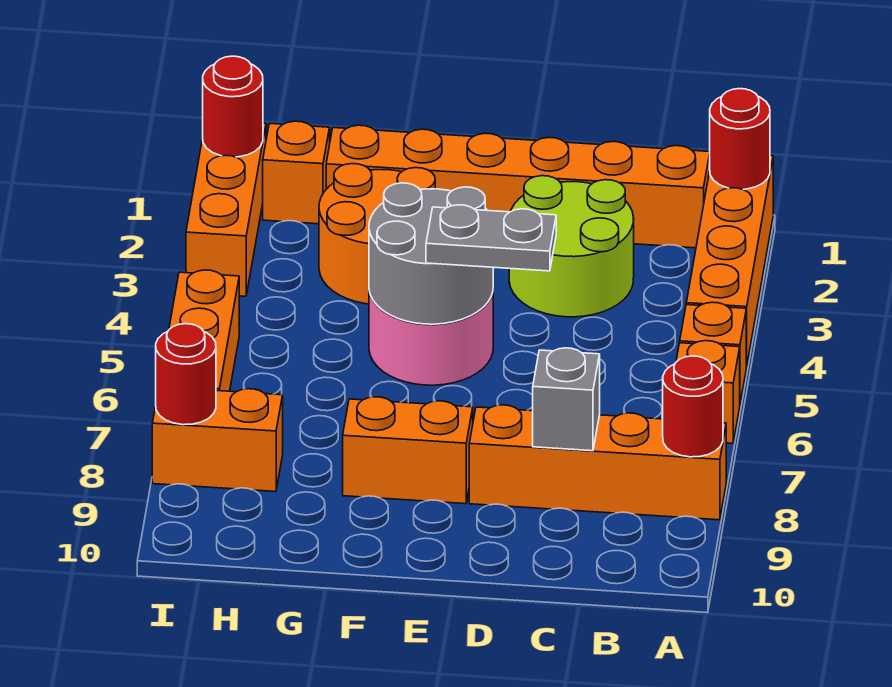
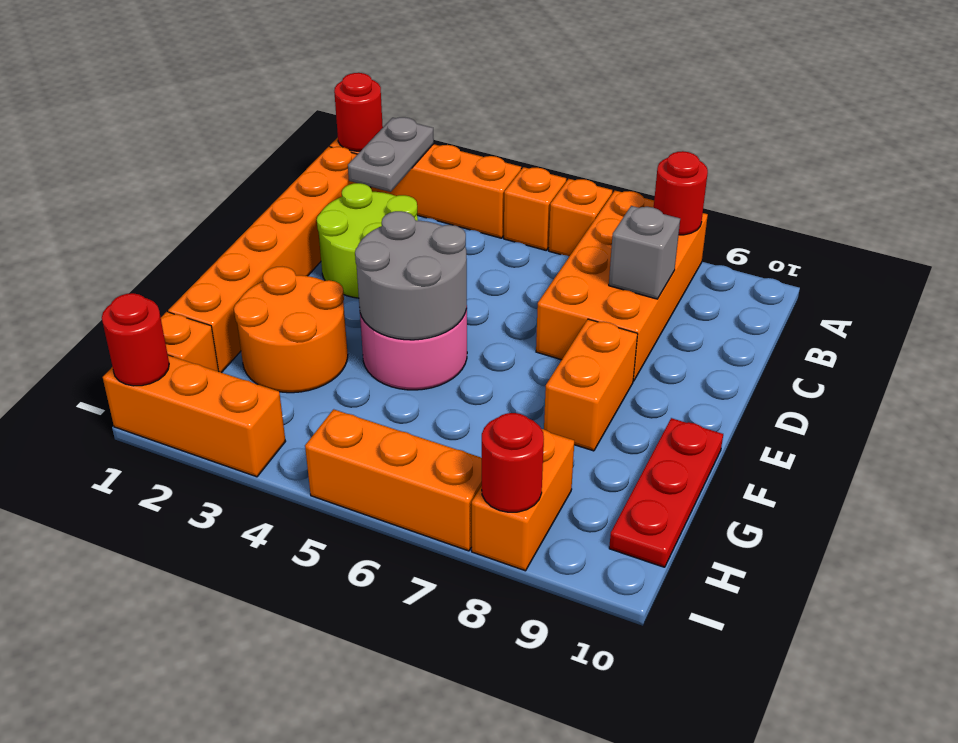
orange brick A8:D8 level 1 -> orange brick A7:D8 level 1
grey plate D5:E5 level 3 -> grey plate A2:B2 level 2
none -> red plate F10:H10 level 1

